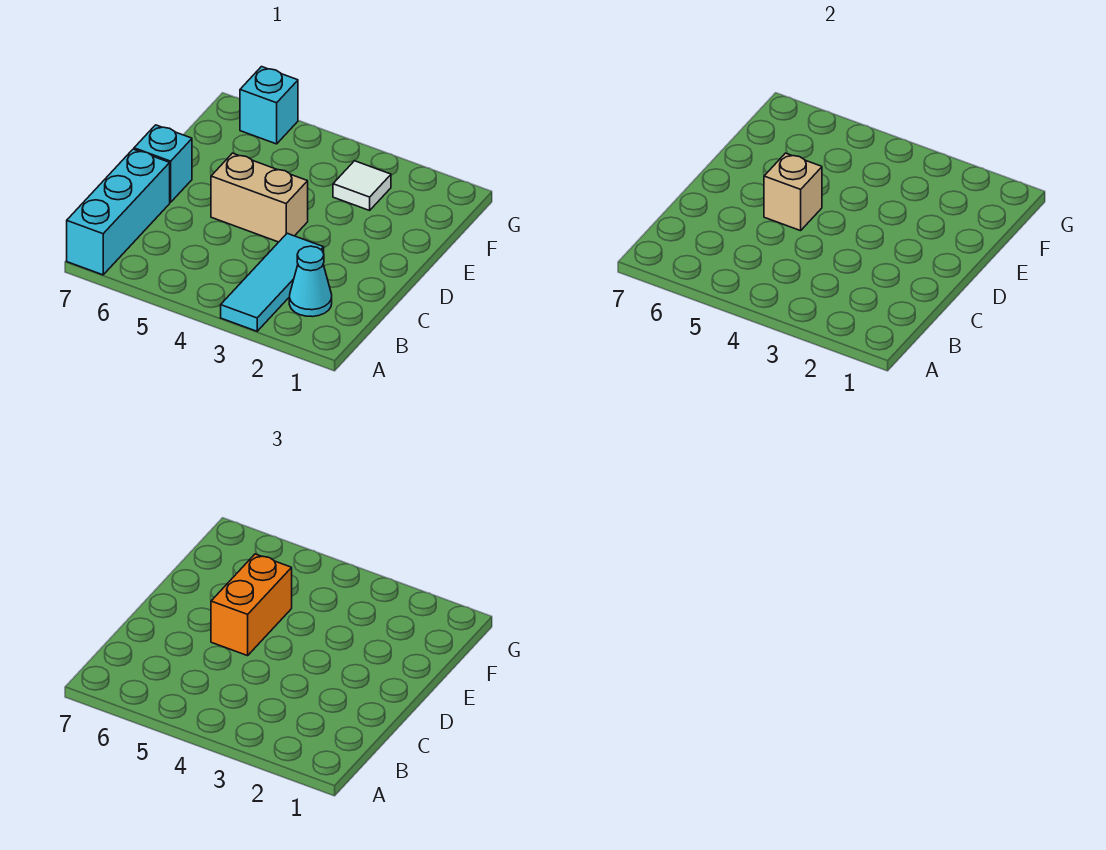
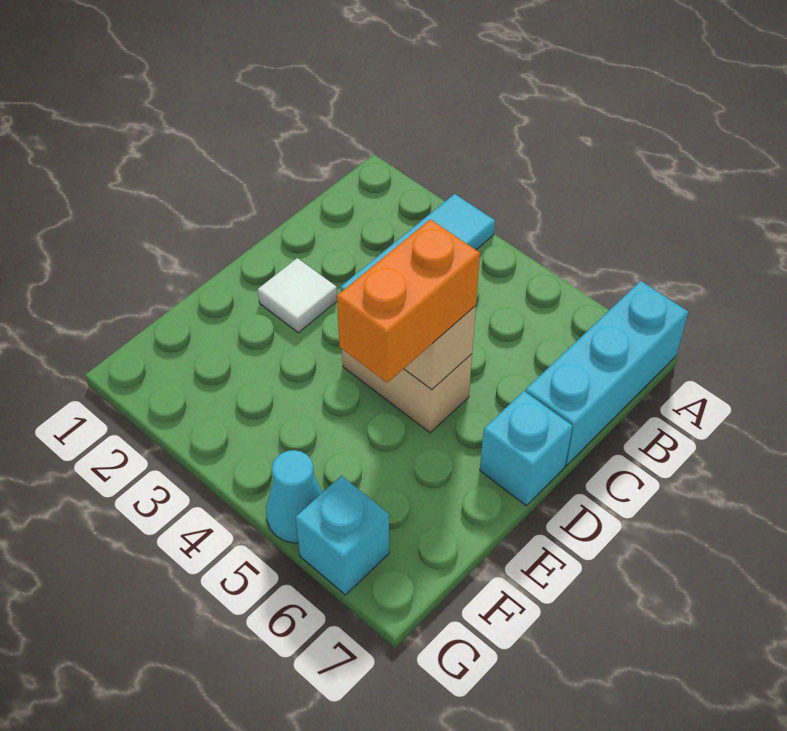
cyan cone B2 level 1 -> cyan cone G5 level 1
white tile F3 level 1 -> white tile D2 level 1

